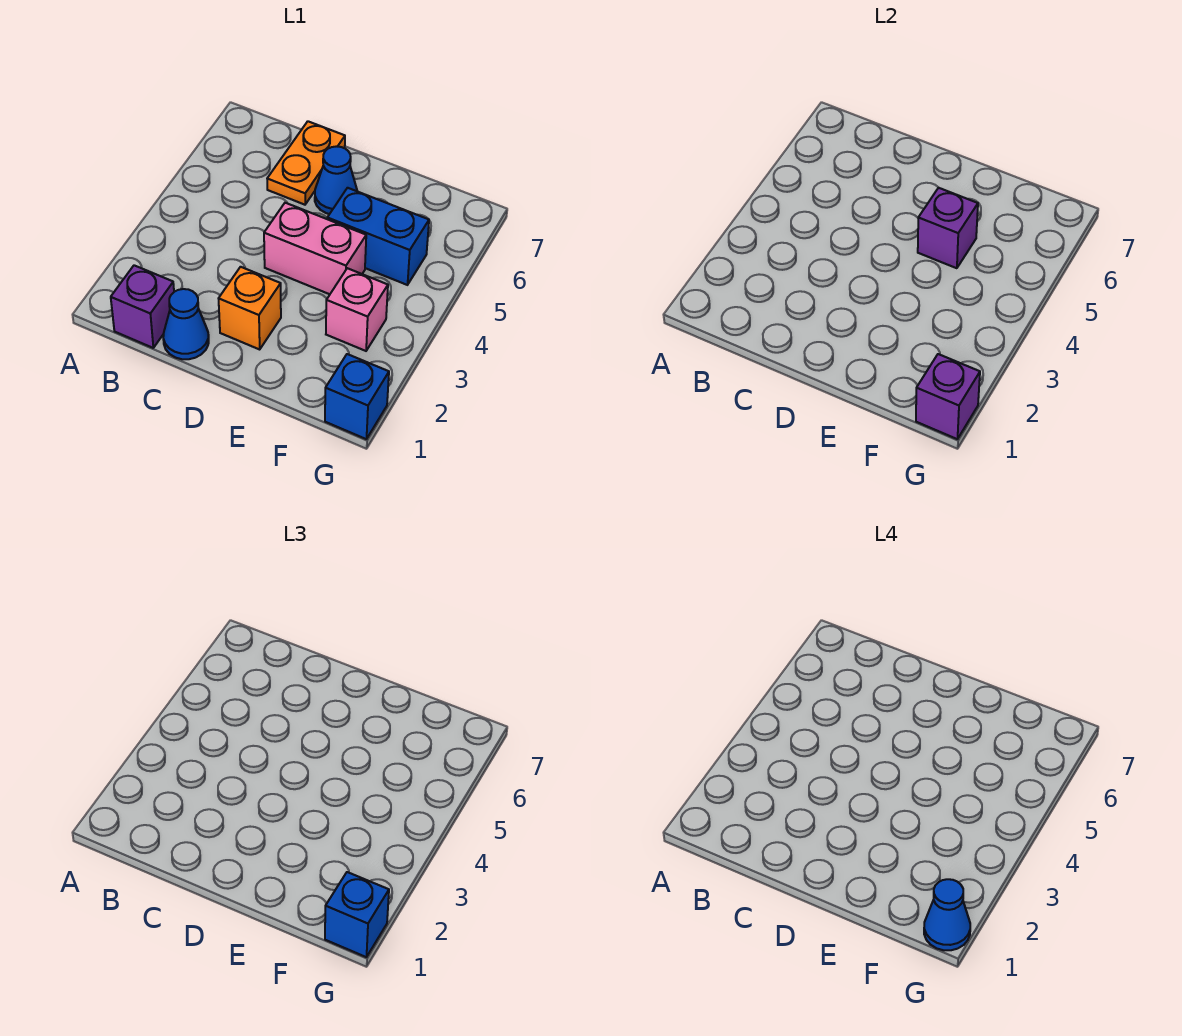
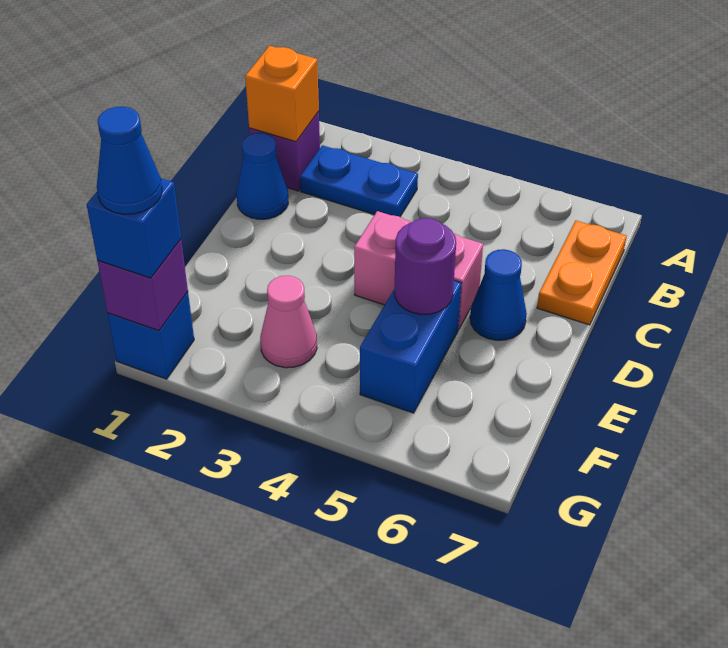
none -> blue plate B2:B3 level 1
orange plate C6:C7 level 1 -> orange plate B7:C7 level 1
orange brick D2 level 1 -> orange brick B1 level 2
pink brick D4:E4 level 1 -> pink brick D4:D5 level 1
purple brick E5 level 2 -> purple round brick E5 level 2
pink brick F3 level 1 -> pink cone F3 level 1

